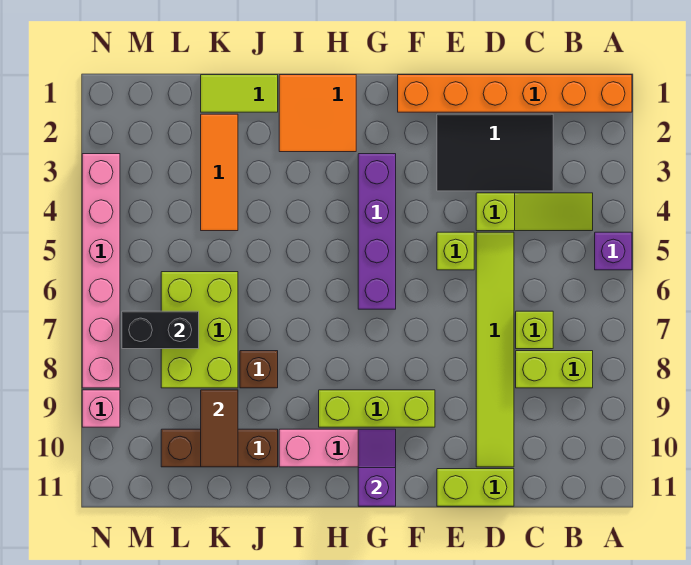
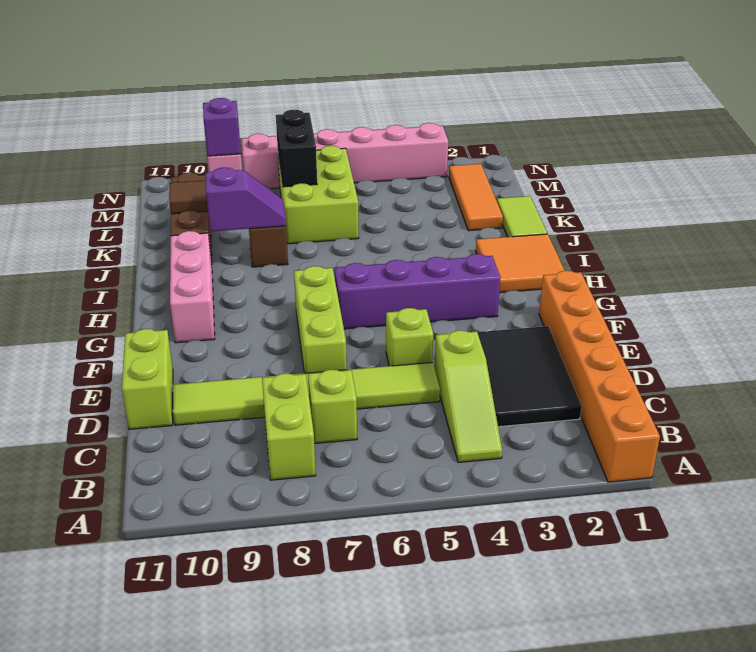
purple brick A5 level 1 -> purple brick N9 level 2
lime brick F9:H9 level 1 -> lime brick E7:G7 level 1
purple slope G10:G11 level 2 top 11 -> purple slope J8:J9 level 2 top 9
orange tile K2:K4 level 1 -> orange tile K2:M2 level 1
lime brick K6:L8 level 1 -> lime brick K6:M7 level 1

